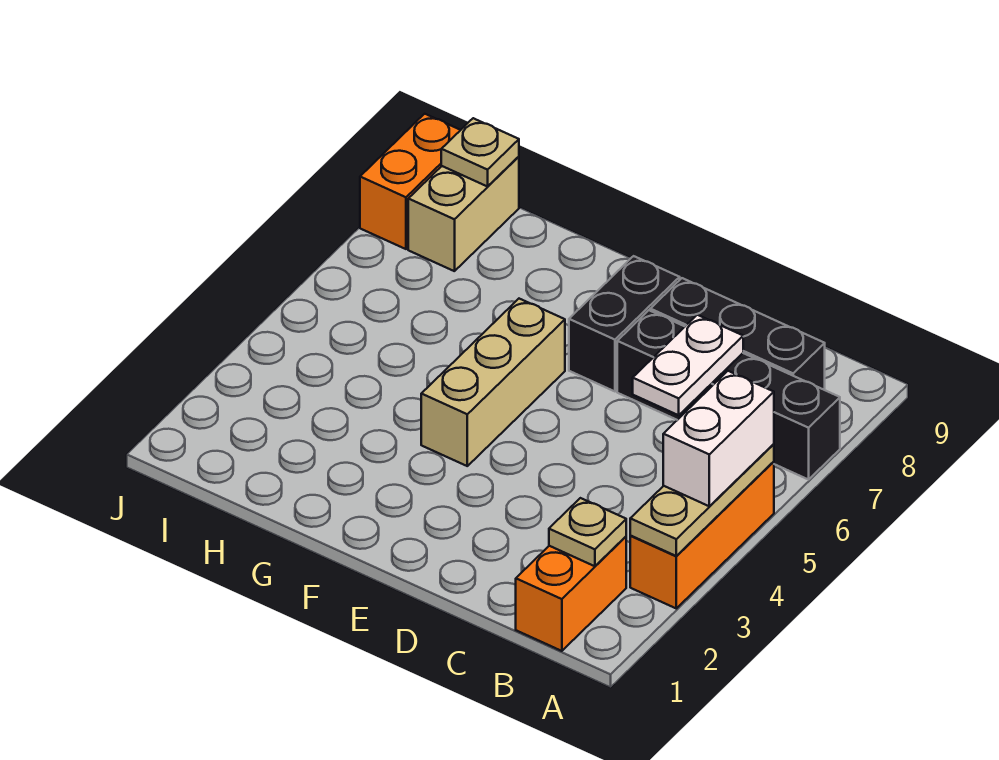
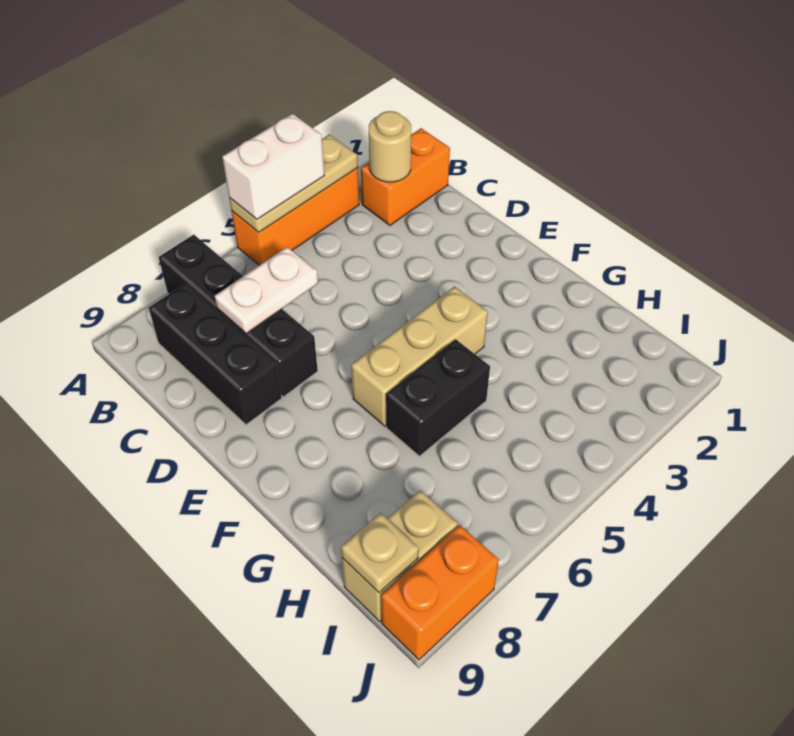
tan plate B2 level 2 -> tan round brick B2 level 2
black brick E7:E8 level 1 -> black brick G5:G6 level 1

